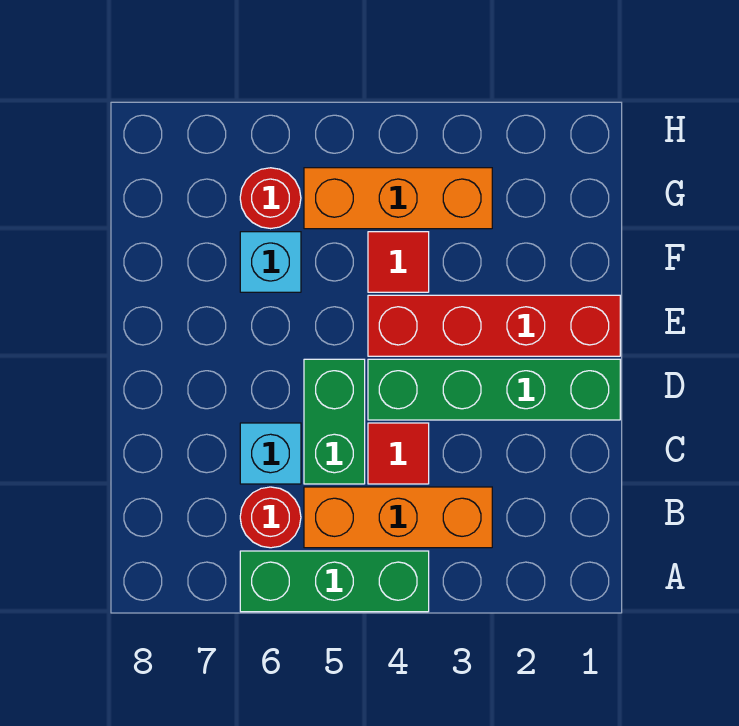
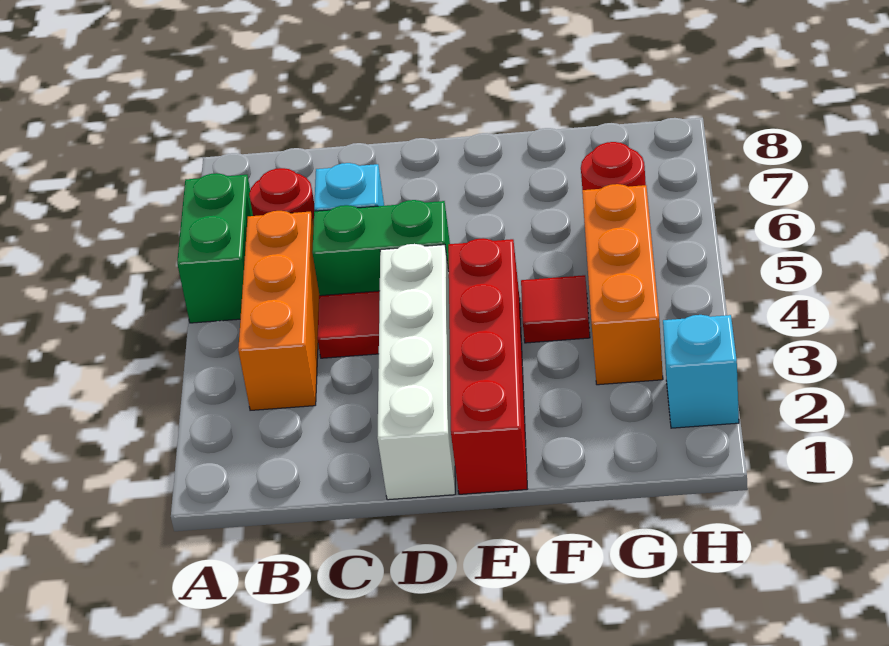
green brick A4:A6 level 1 -> green brick A5:A6 level 1
green brick D1:D4 level 1 -> white brick D1:D4 level 1
cyan brick F6 level 1 -> cyan brick H2 level 1

